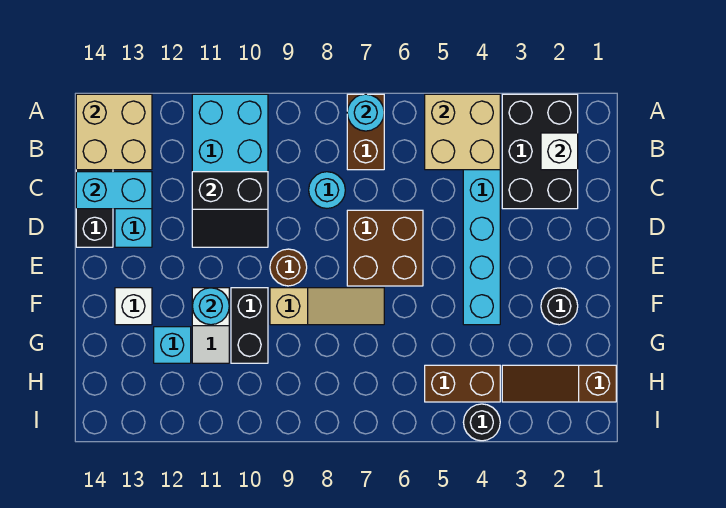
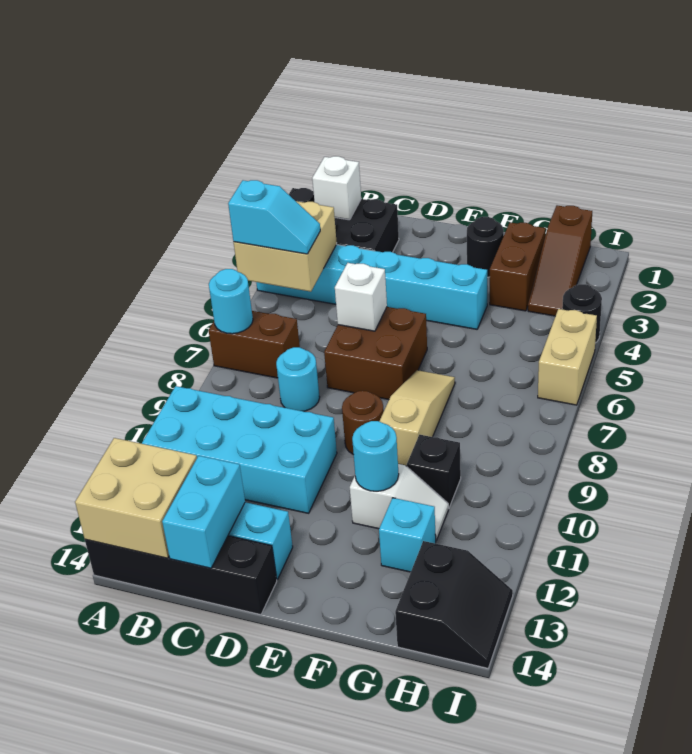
none -> cyan slope A5:B5 level 3 top A
black slope C10:D11 level 2 top C -> black slope H13:I14 level 1 top H
black brick F10:G10 level 1 -> black brick G10 level 1
white brick F13 level 1 -> white brick D6 level 2
brown brick H4:H5 level 1 -> brown brick G2:G3 level 1
none -> tan brick I5:I6 level 1

